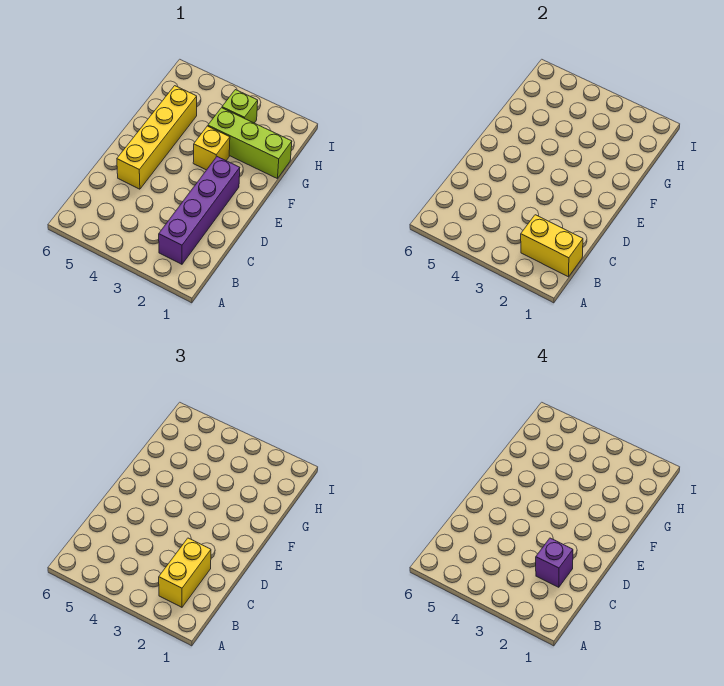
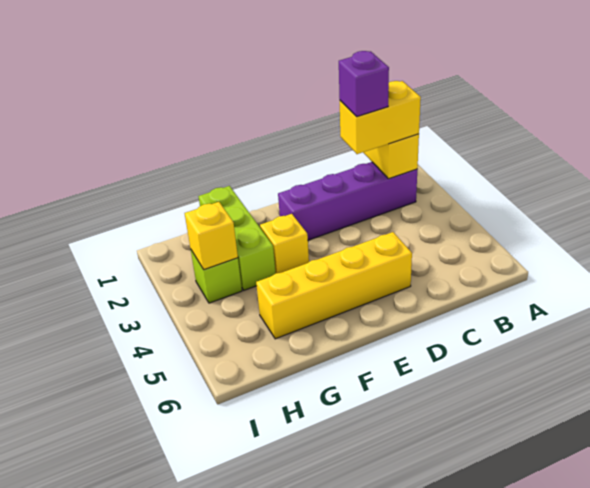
none -> yellow brick H3 level 2

